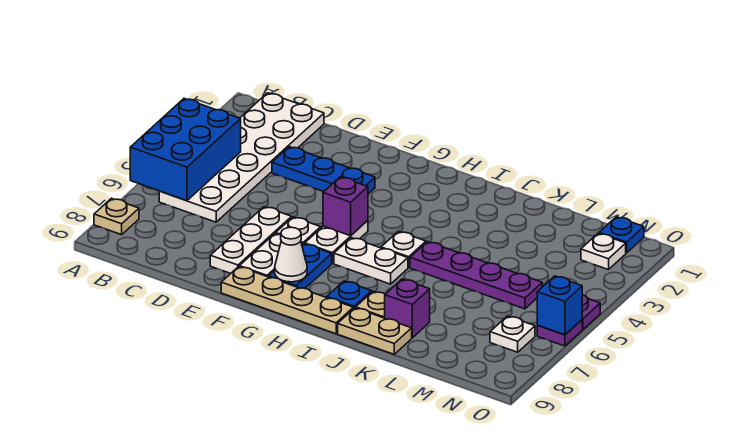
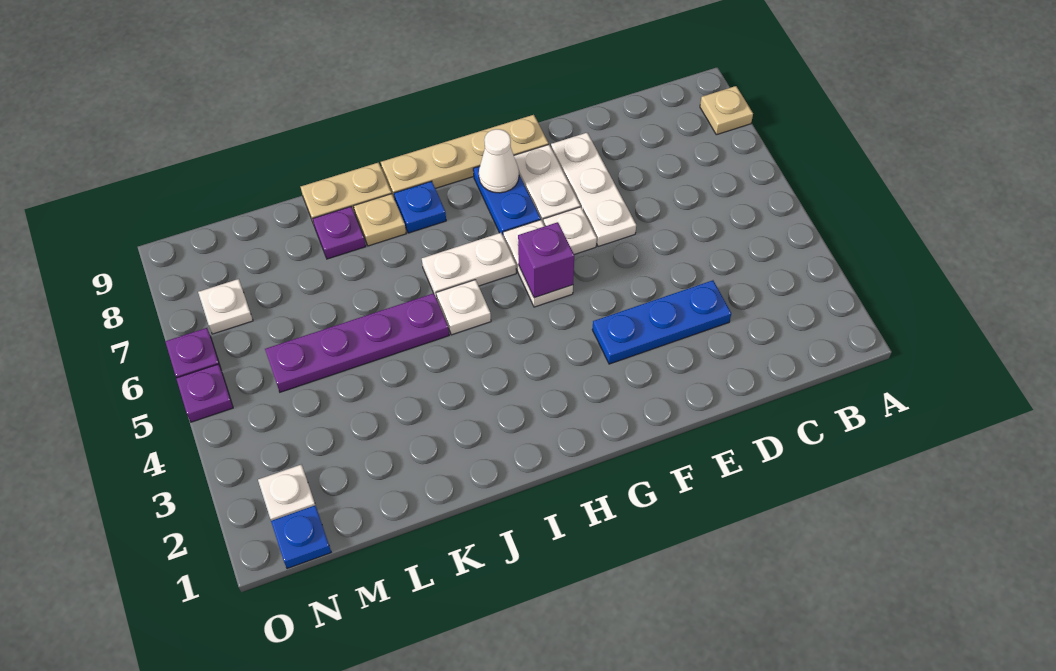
blue brick A4:B6 level 2 -> none
white plate B1:C6 level 1 -> none
purple brick K8 level 1 -> purple plate K8 level 1
blue brick O6 level 2 -> none

